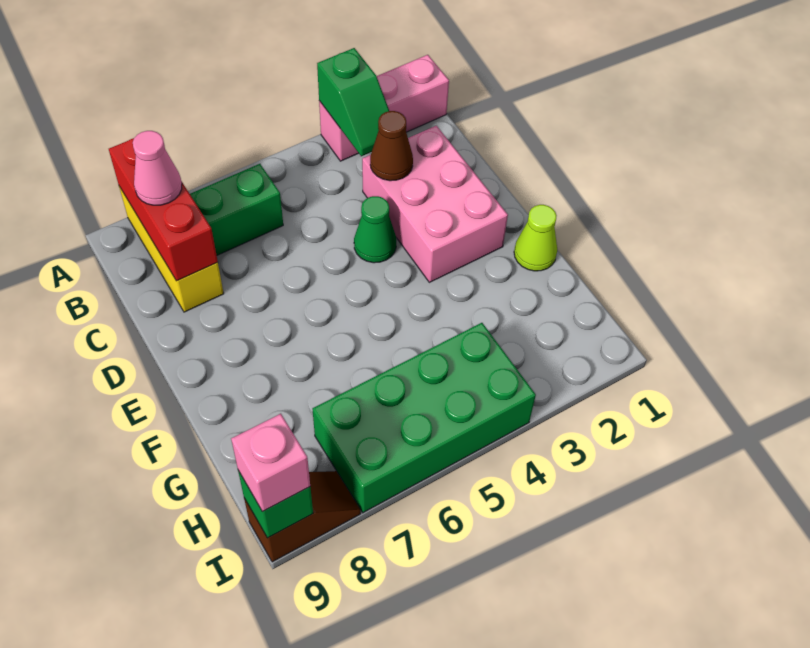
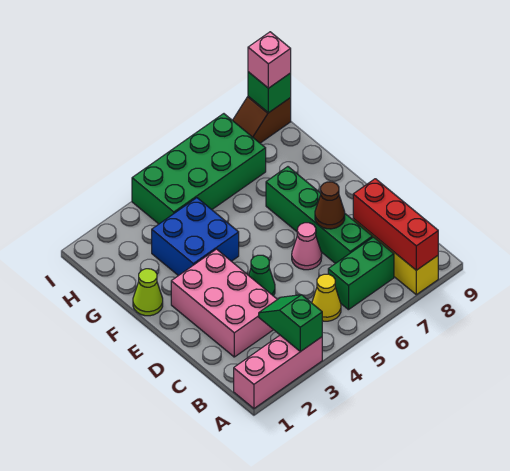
none -> yellow cone B5 level 1
pink cone B8 level 3 -> pink cone D6 level 1
brown cone C3 level 2 -> brown cone D7 level 2
none -> green brick C7:F7 level 1
none -> blue brick F3:G4 level 1

